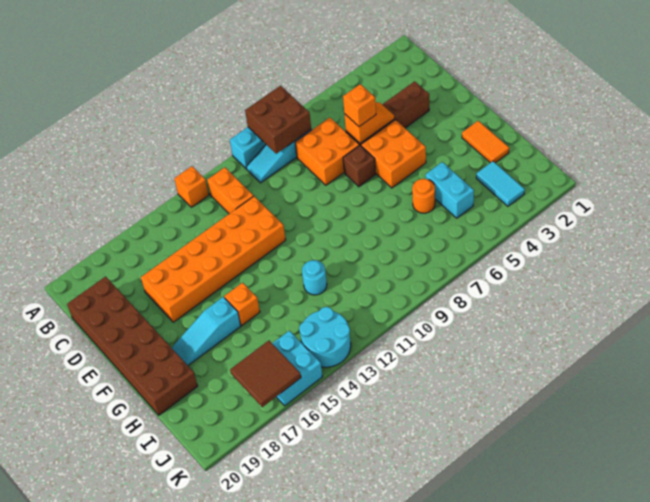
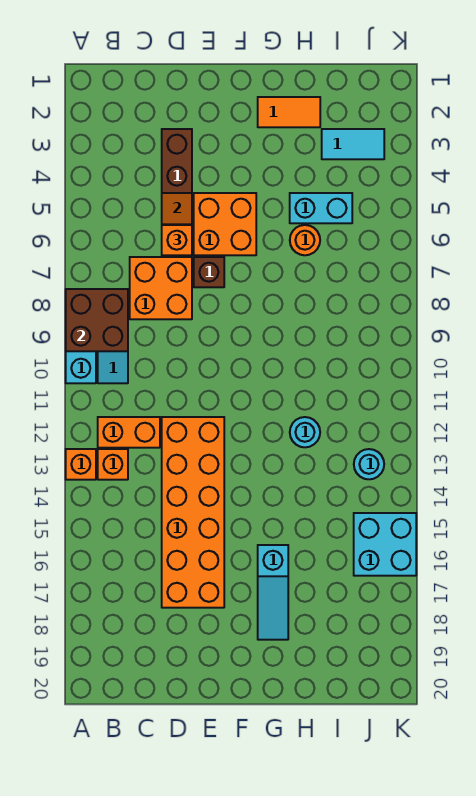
brown brick C19:H20 level 1 -> none
orange brick G15 level 1 -> orange brick B13 level 1
cyan round brick J13:K14 level 1 -> cyan round brick J13 level 1
brown tile J16:K17 level 2 -> none

